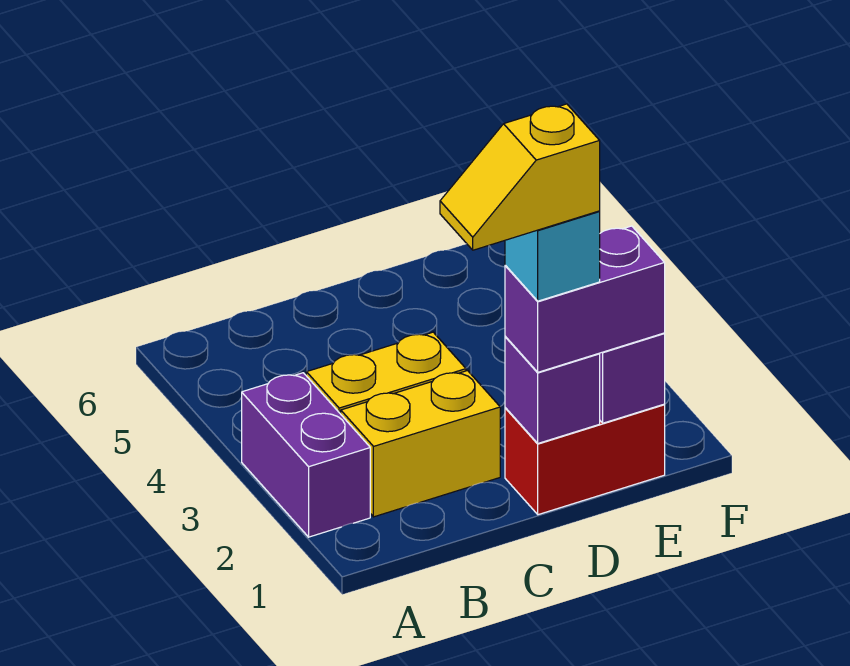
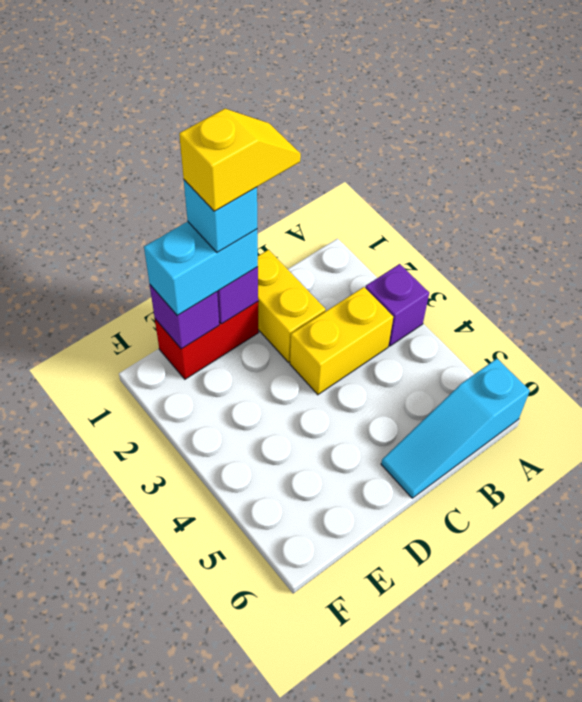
purple brick A2:A3 level 1 -> purple brick A3 level 1
none -> cyan slope A6:C6 level 1 top A
yellow brick B2:C2 level 1 -> yellow brick C1:C2 level 1
purple brick D1:E1 level 3 -> cyan brick D1:E1 level 3

